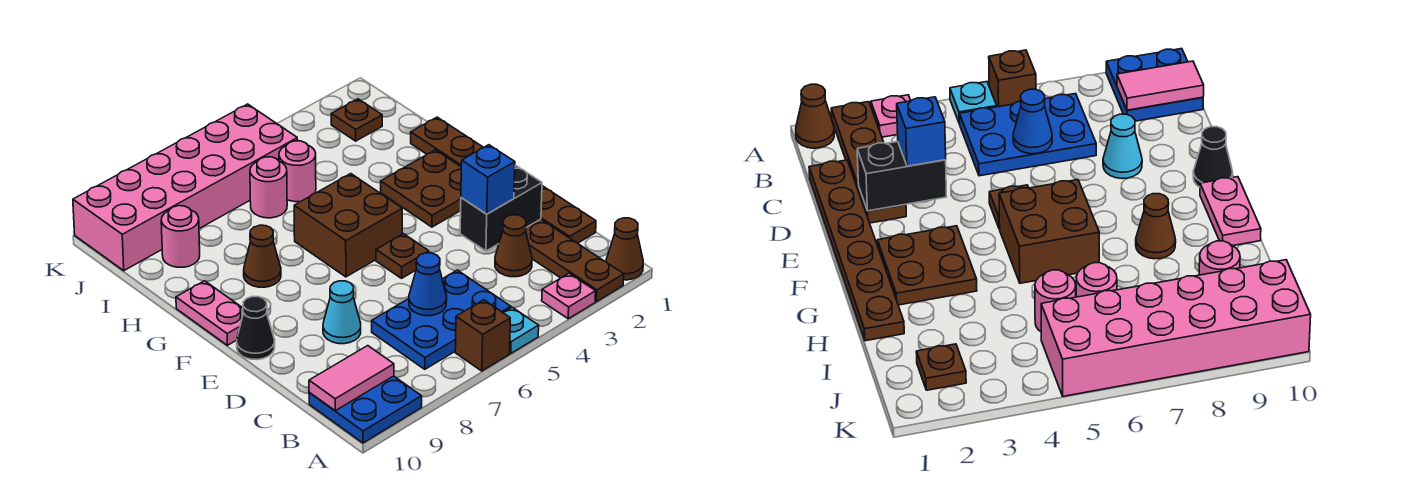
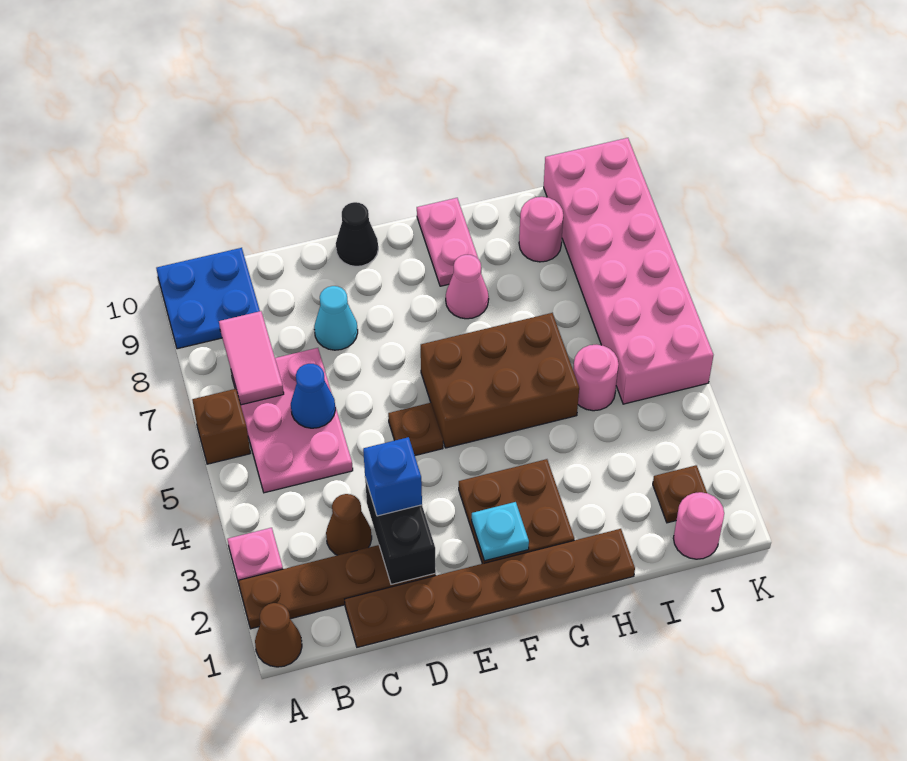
cyan plate A5 level 1 -> cyan plate F2 level 2
blue plate B5:C7 level 1 -> pink plate B5:C7 level 1
pink tile B9:B10 level 2 -> pink tile B7:B8 level 2
brown brick F5:G6 level 1 -> brown brick F5:H6 level 1
pink plate F10:G10 level 1 -> pink plate G9:G10 level 1
brown cone G8 level 1 -> pink cone G8 level 1
pink round brick I6 level 1 -> pink round brick J1 level 1

